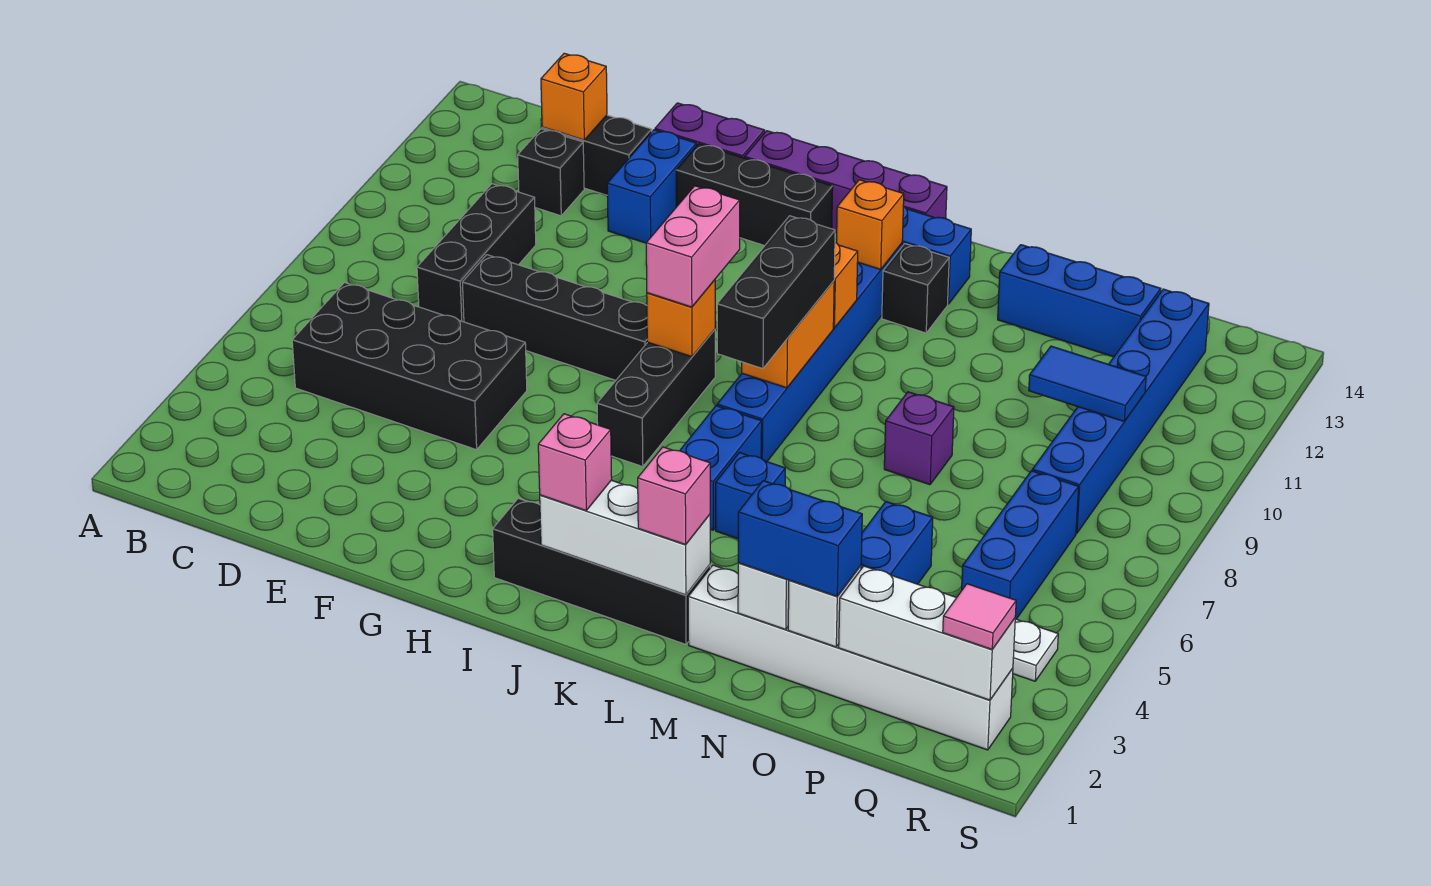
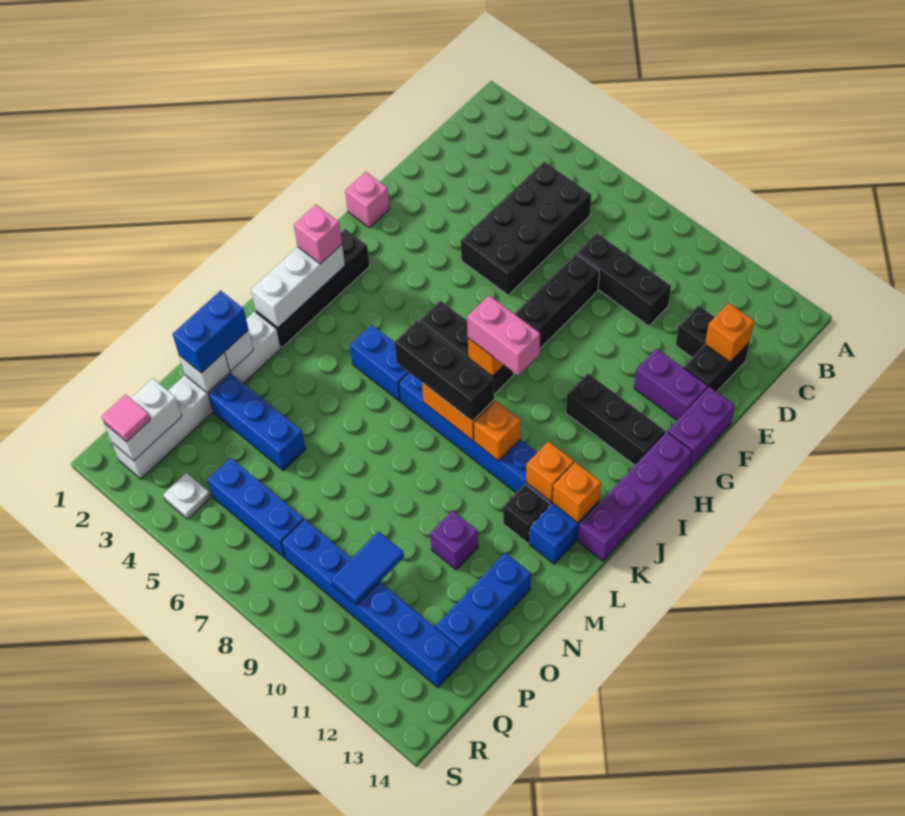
blue brick F12:F13 level 1 -> purple brick F12:F13 level 1
black brick G13:I13 level 1 -> black brick H11:H13 level 1
none -> orange brick K13 level 2
pink brick L2 level 3 -> pink brick G1 level 1
blue brick L5 level 1 -> none
purple brick N8 level 1 -> purple brick N11 level 1
white brick P2:R2 level 2 -> white brick Q2:R2 level 2

